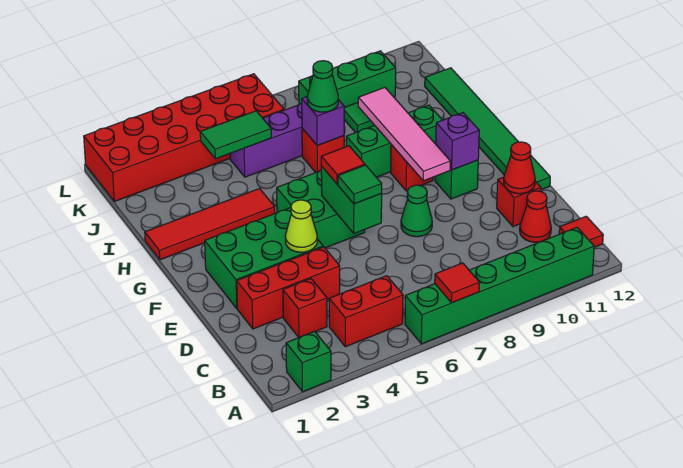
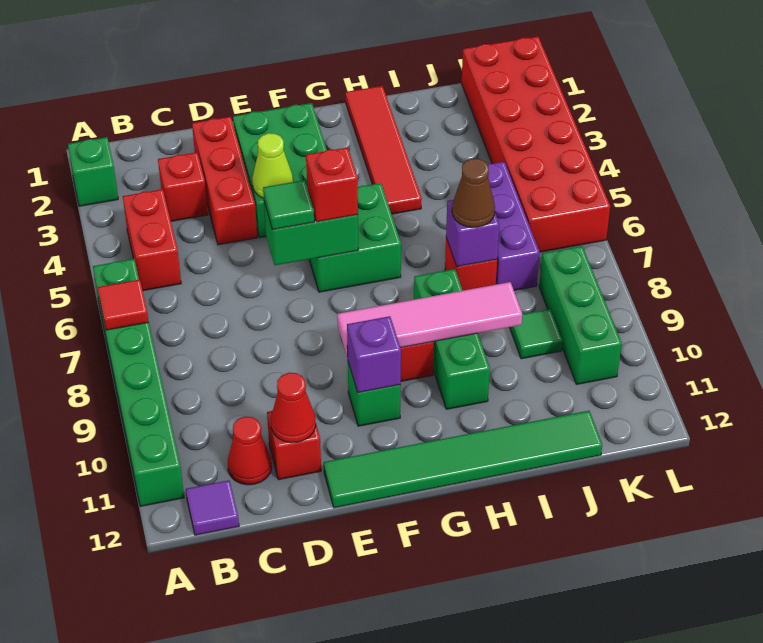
red tile B12 level 1 -> purple tile B12 level 1
green cone E8 level 1 -> none
red tile F6 level 3 -> red brick F6 level 3
green cone I7 level 3 -> brown cone I7 level 3
green tile J4:J5 level 2 -> none

